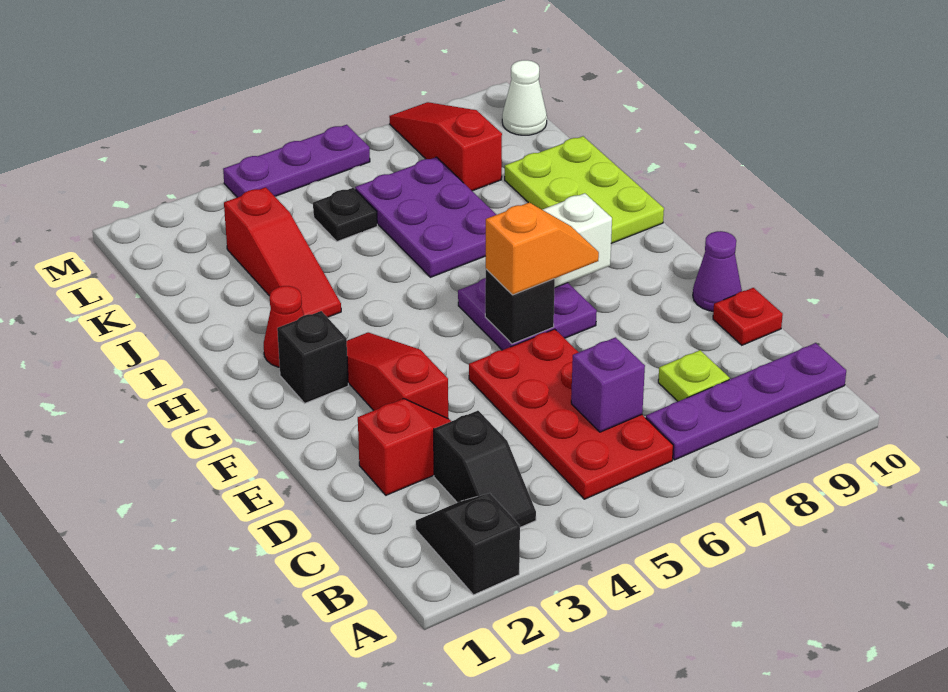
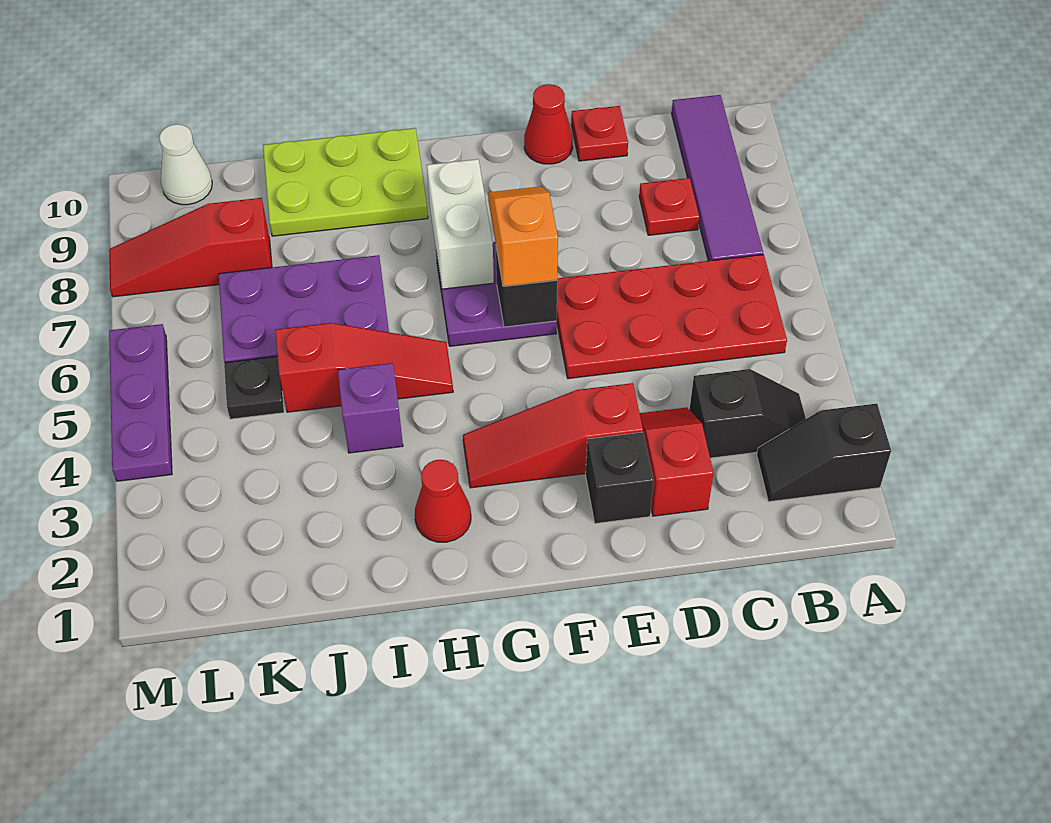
purple plate B7:B10 level 1 -> purple tile B7:B10 level 1
purple brick C6 level 2 -> purple brick I4 level 1
lime plate C8 level 1 -> red plate C8 level 1
purple cone E10 level 1 -> red cone E10 level 1
black brick G2 level 1 -> black brick E2 level 1
red slope I3:K3 level 1 top K -> red slope H5:J5 level 1 top J

